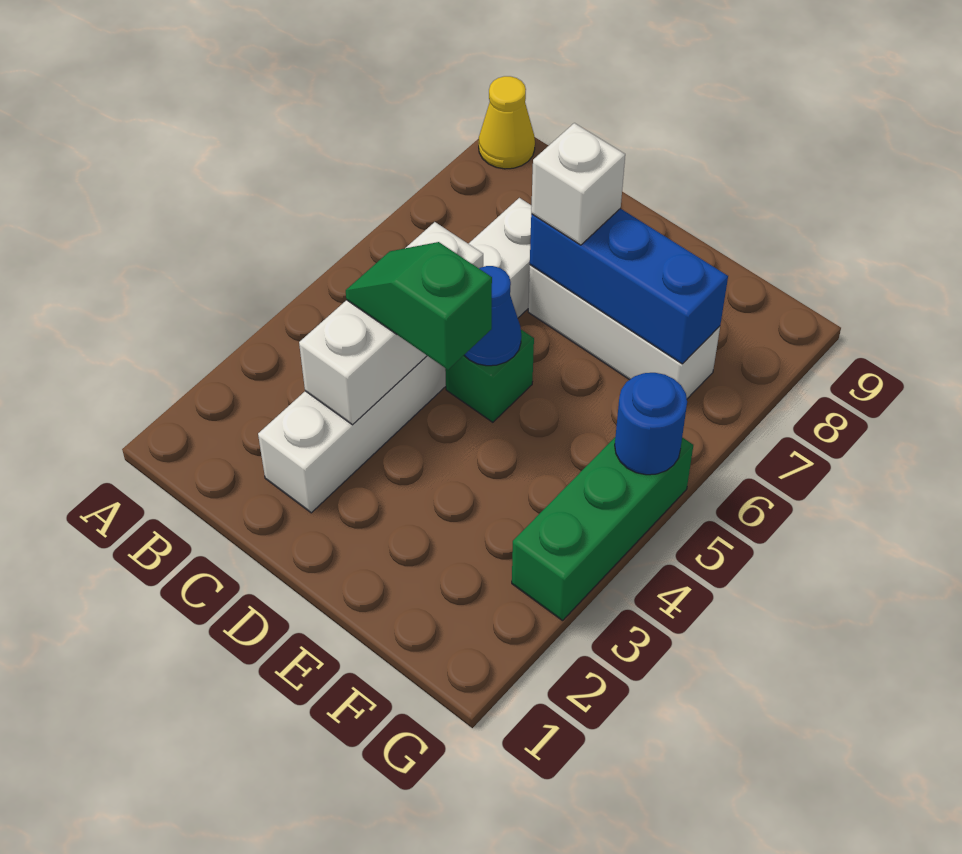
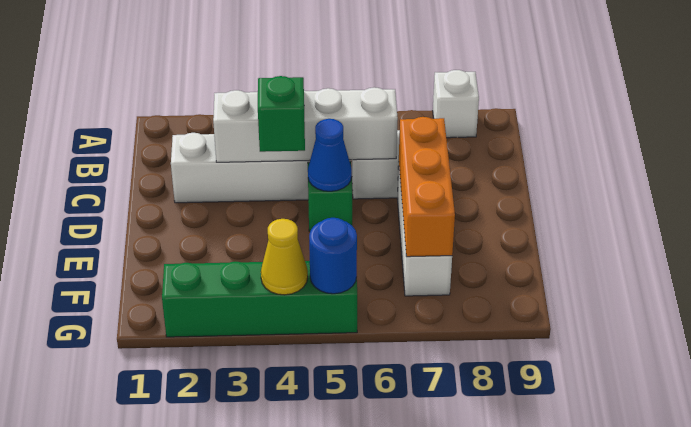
yellow cone A9 level 1 -> yellow cone G4 level 2
white brick C3:C5 level 2 -> white brick C3:C6 level 2
blue brick D7:F7 level 2 -> orange brick D7:F7 level 2
white brick D7 level 3 -> white brick A8 level 1
green brick G3:G5 level 1 -> green brick G2:G5 level 1

